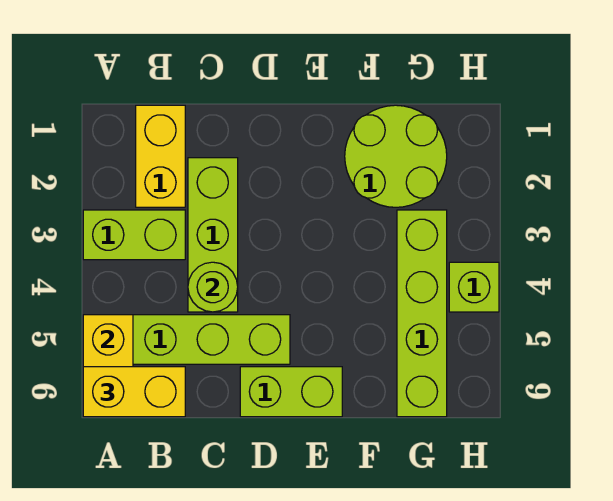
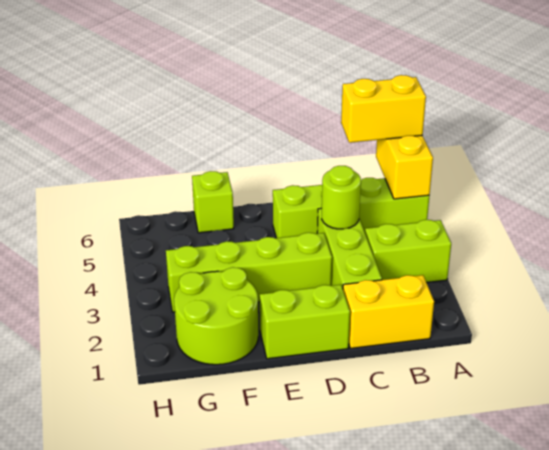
yellow brick B1:B2 level 1 -> yellow brick B1:C1 level 1
lime brick D6:E6 level 1 -> lime brick D1:E1 level 1
lime brick G3:G6 level 1 -> lime brick D3:G3 level 1
lime brick H4 level 1 -> lime brick F6 level 1

